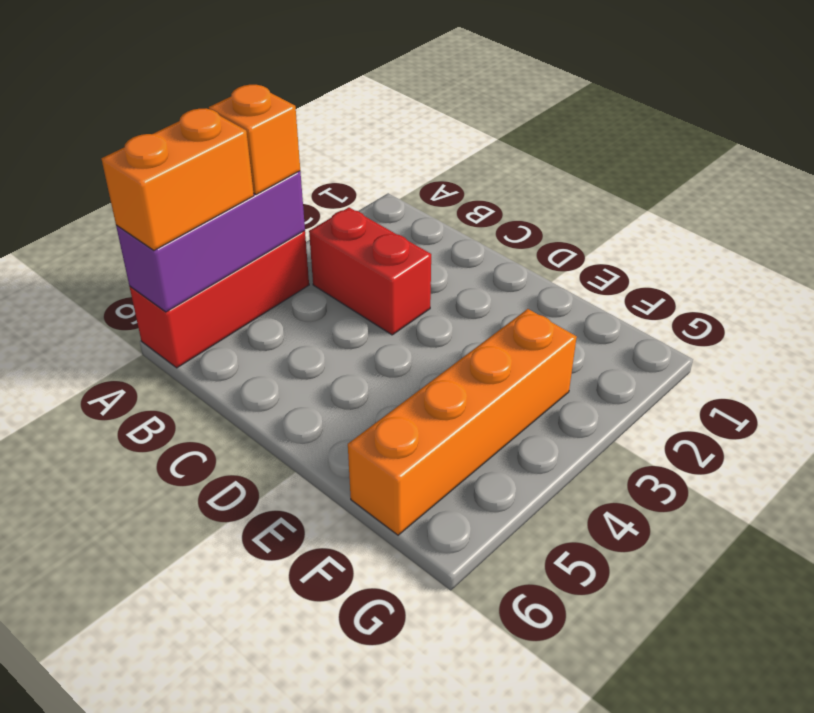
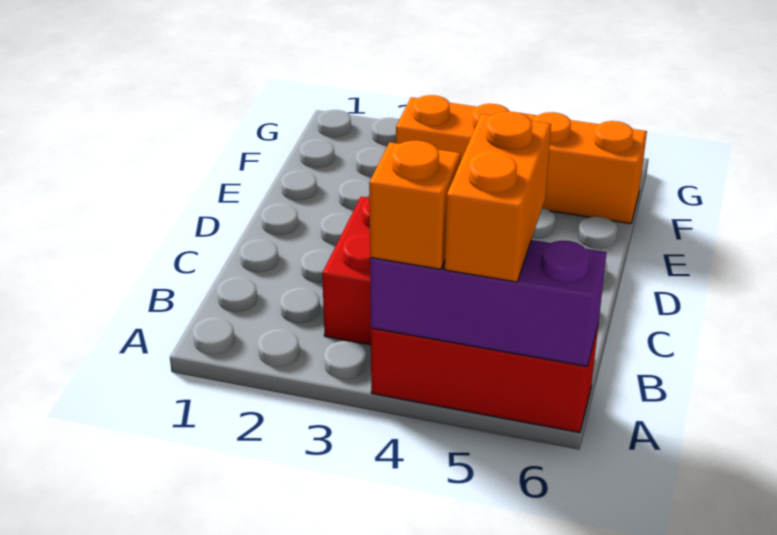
orange brick A5:A6 level 3 -> orange brick A5:B5 level 3

